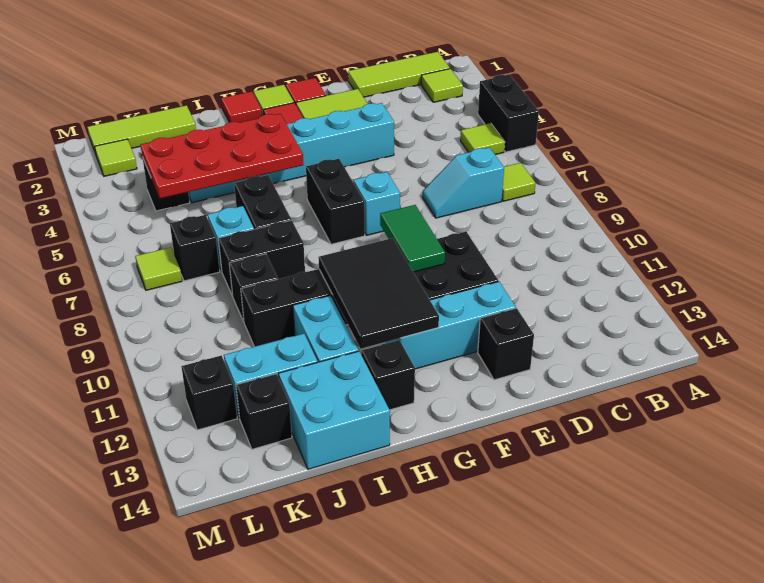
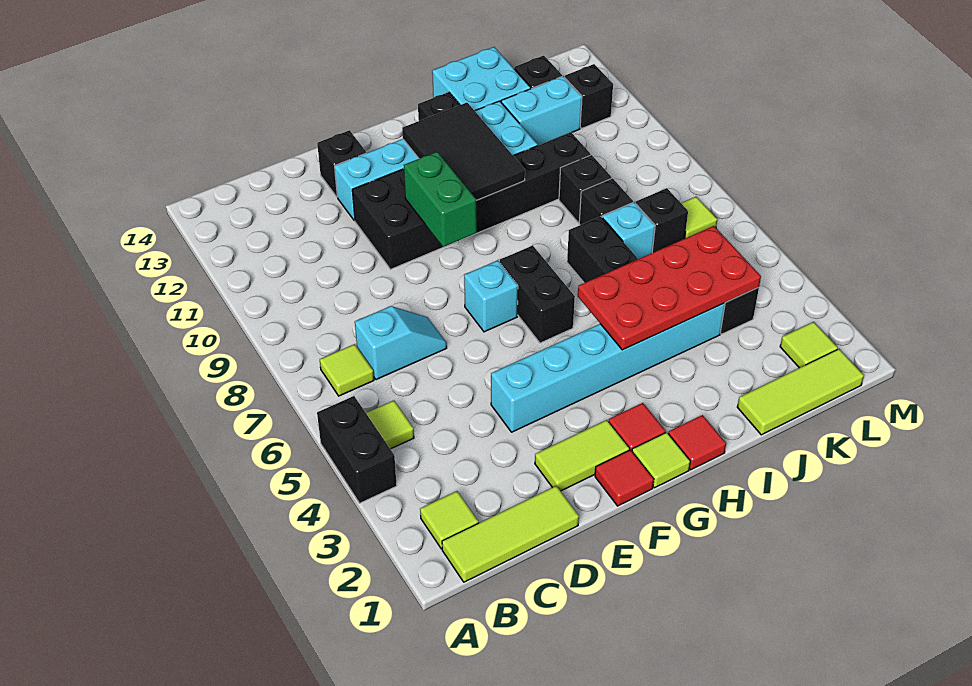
green tile F9:F10 level 2 -> green brick F9:F10 level 2
black brick I8:J8 level 1 -> black brick J8 level 1

